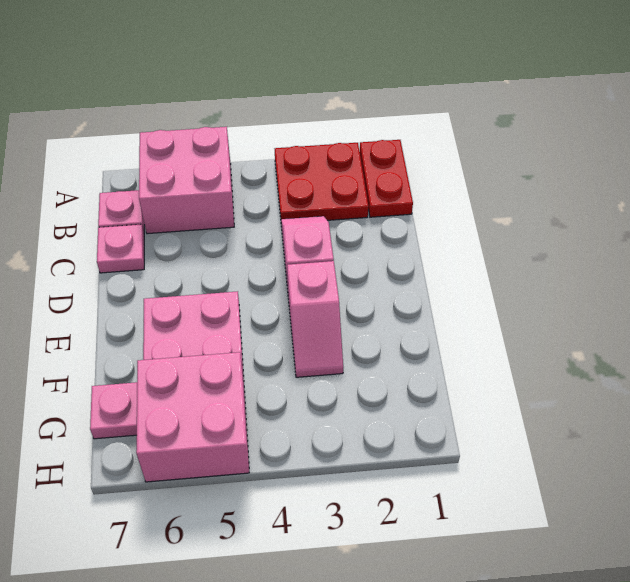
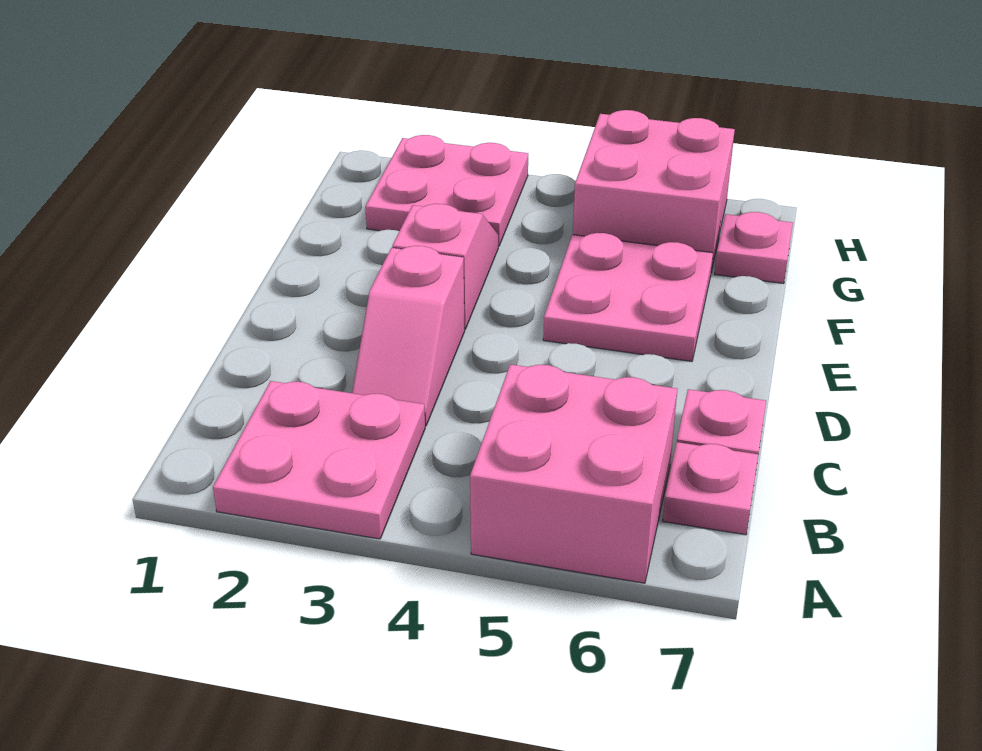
red plate A1:B1 level 1 -> none
red plate A2:B3 level 1 -> pink plate A2:B3 level 1
none -> pink plate G2:H3 level 1

